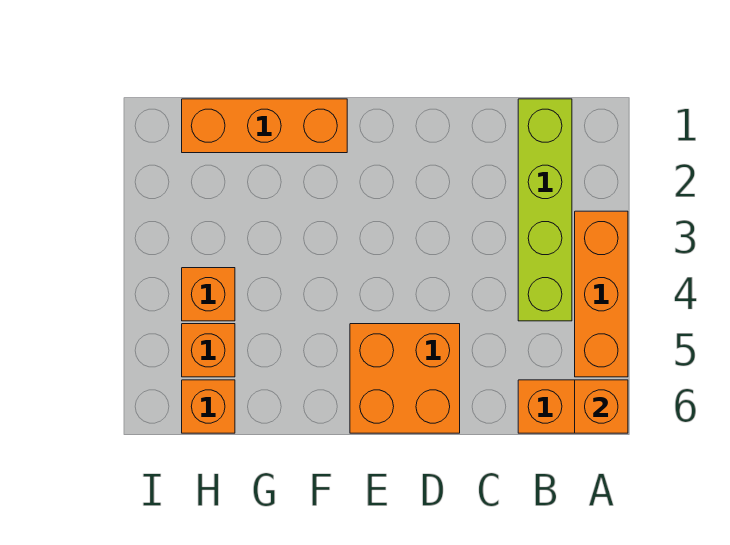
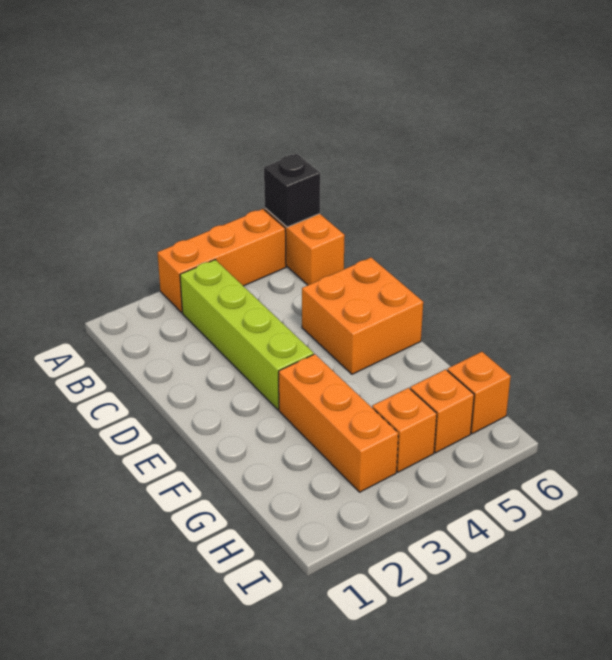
orange brick A6 level 2 -> black brick A6 level 2
lime brick B1:B4 level 1 -> lime brick B3:E3 level 1
orange brick F1:H1 level 1 -> orange brick F3:H3 level 1

